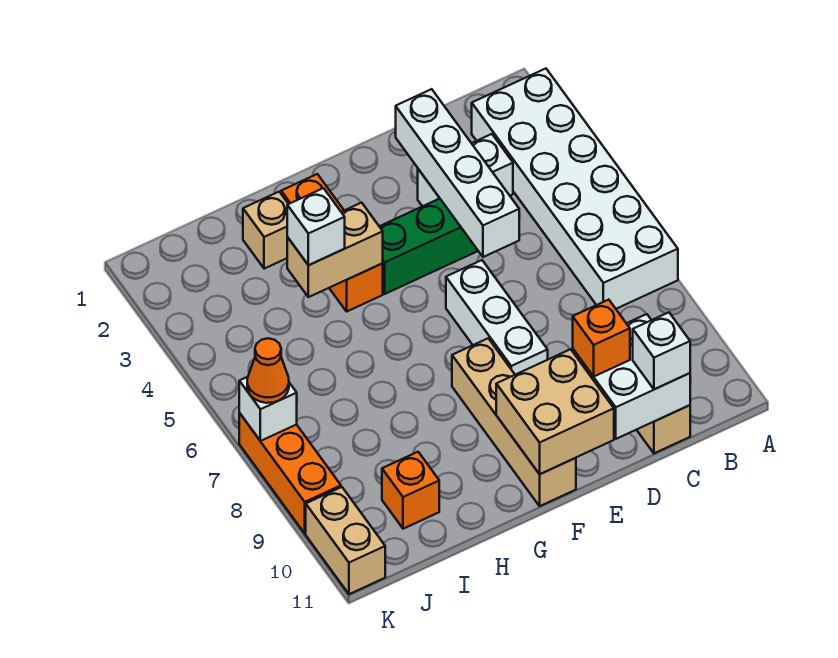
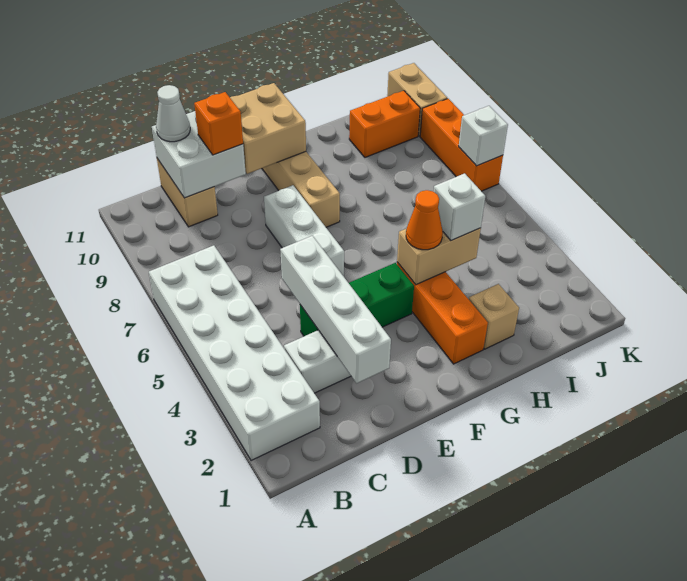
white brick C11 level 3 -> white cone C11 level 3
orange brick I10 level 1 -> orange brick I10:J10 level 1
orange cone K7 level 3 -> orange cone G4 level 3

